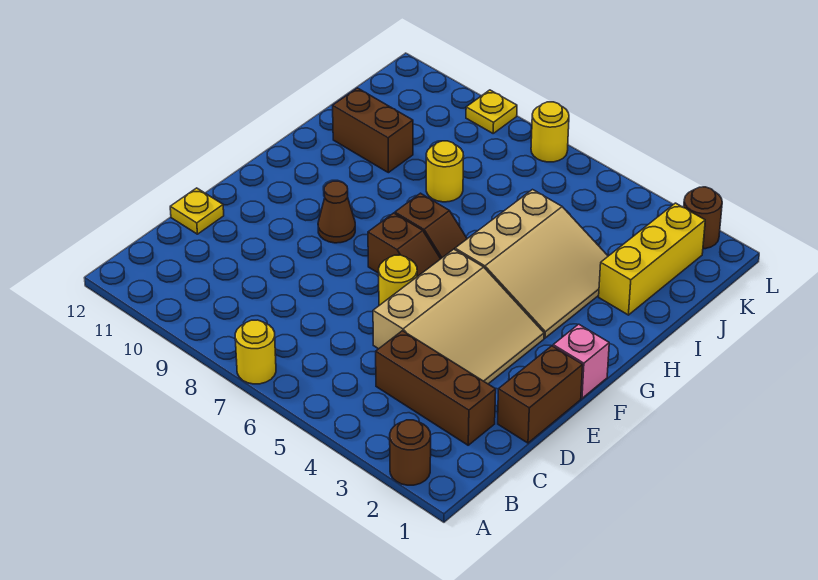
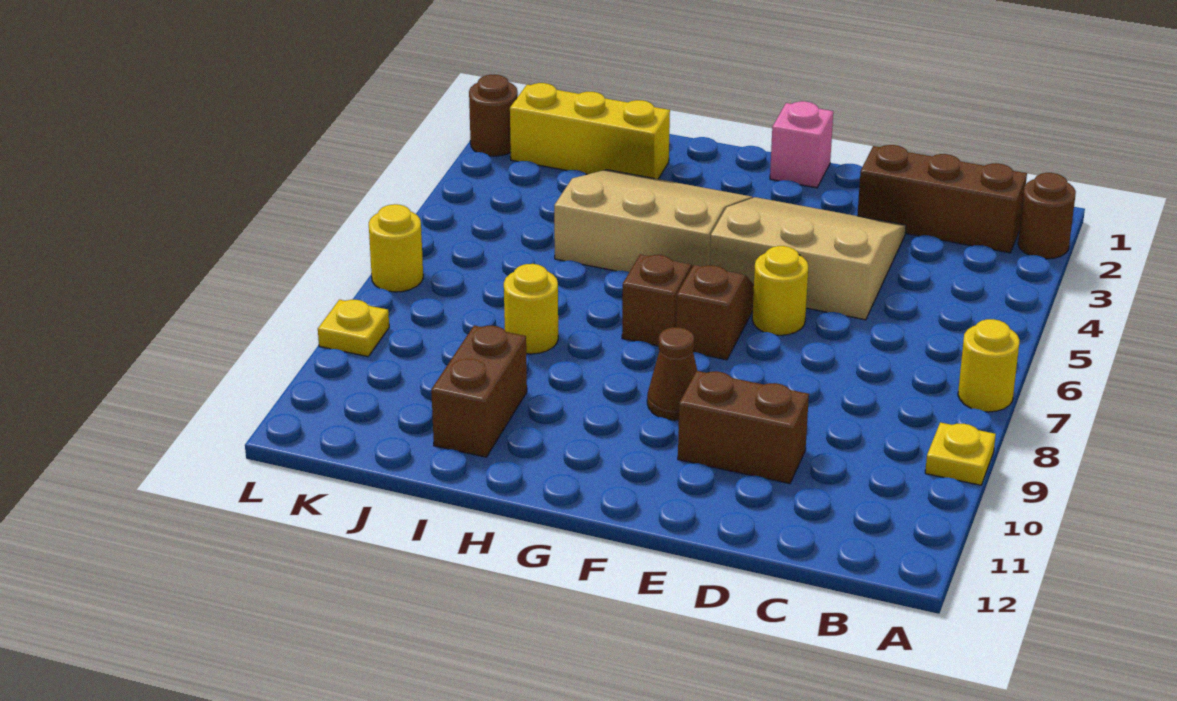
brown brick C2:C4 level 1 -> brown brick B2:D2 level 1
brown brick D1:E1 level 1 -> brown brick D10:E10 level 1
yellow plate D12 level 1 -> yellow plate A9 level 1

